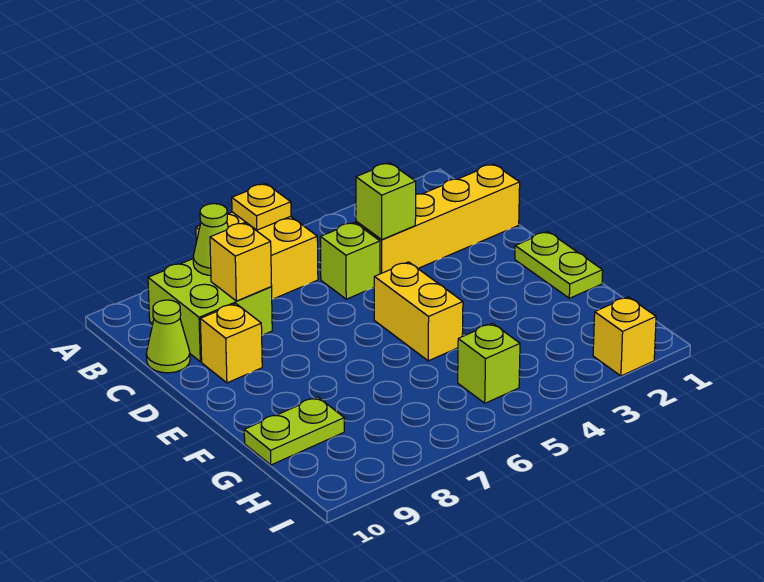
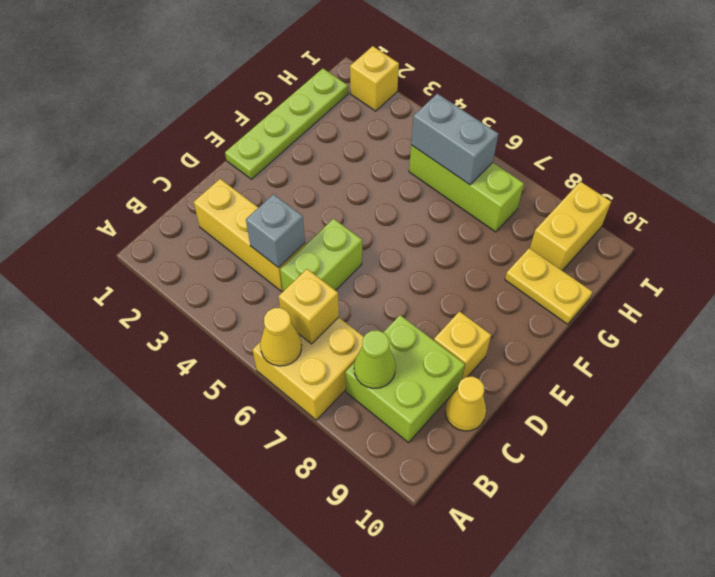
yellow plate A6 level 2 -> yellow cone A6 level 2
yellow brick C1:C4 level 1 -> yellow brick C2:C4 level 1
lime brick C4 level 2 -> grey brick C4 level 2
lime brick C5 level 1 -> lime brick C5:D5 level 1
yellow brick C8 level 2 -> yellow brick B6 level 2
lime cone C10 level 1 -> yellow cone C10 level 1
lime plate E1:F1 level 1 -> lime plate E1:H1 level 1
yellow brick E5:F5 level 1 -> yellow brick H9:I9 level 1
lime plate G9:G10 level 1 -> yellow plate G9:G10 level 1
lime brick H5 level 1 -> lime brick H5:H7 level 1
none -> grey brick H5:H6 level 2

